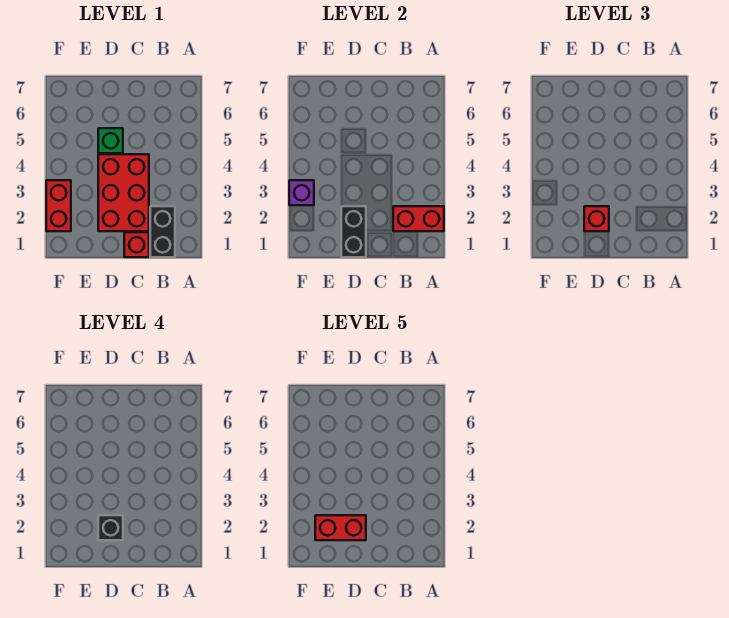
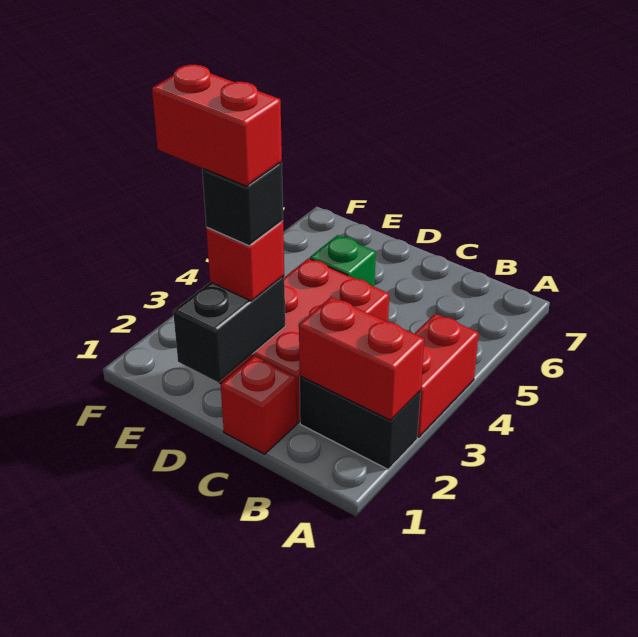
black brick B1:B2 level 1 -> black brick A2:B2 level 1
red brick F2:F3 level 1 -> red brick A3:A4 level 1
purple brick F3 level 2 -> none

